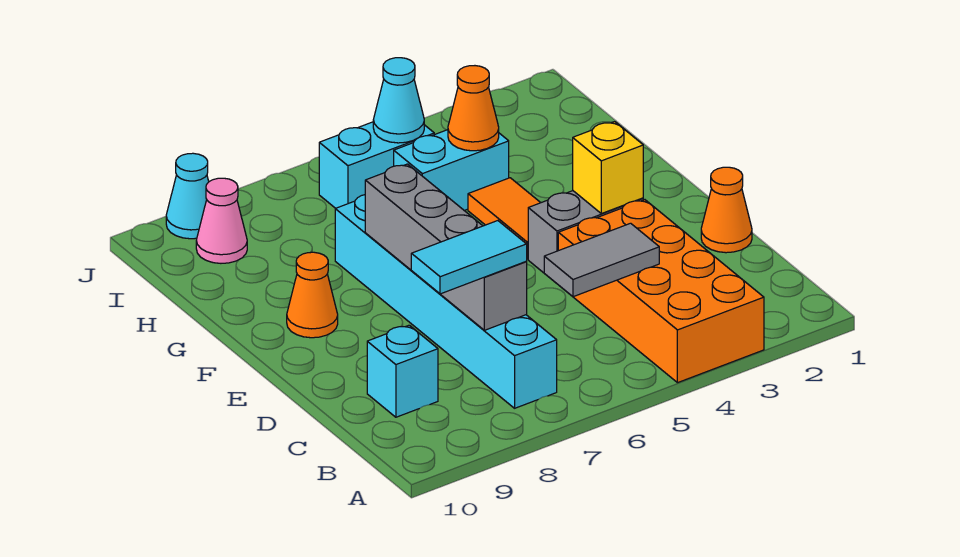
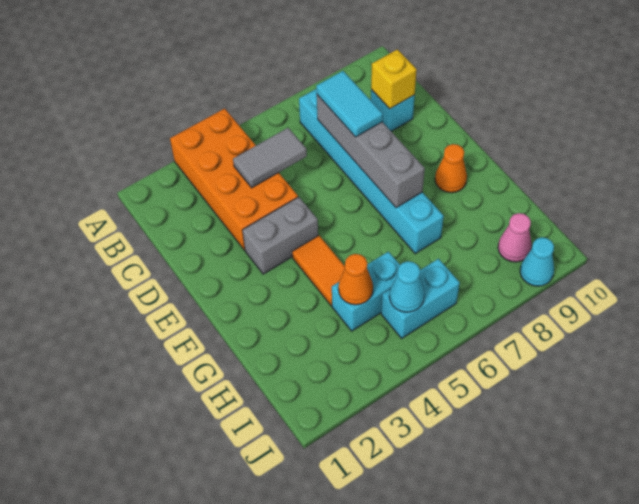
cyan tile C7:C8 level 3 -> cyan tile C7:D7 level 3
orange cone D1 level 1 -> none
yellow brick E3 level 2 -> yellow brick C9 level 2

